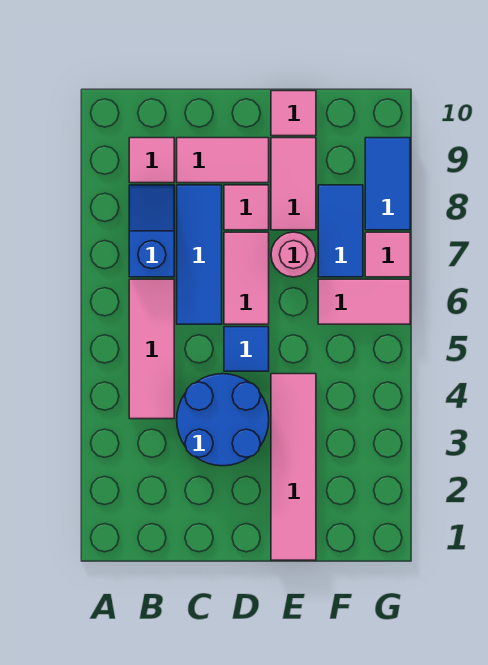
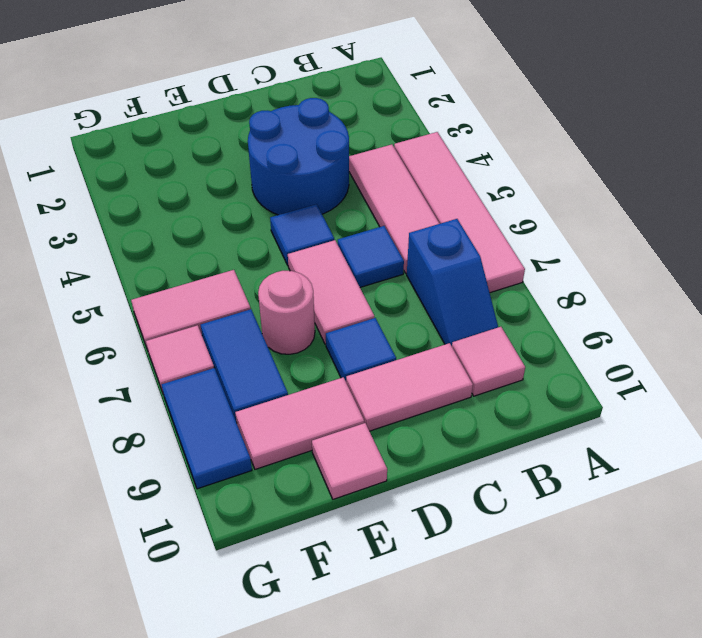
blue tile C6:C8 level 1 -> blue tile C6 level 1
pink tile D8 level 1 -> blue tile D8 level 1
pink tile E1:E4 level 1 -> pink tile A4:A7 level 1
pink tile E8:E9 level 1 -> pink tile E9:F9 level 1

